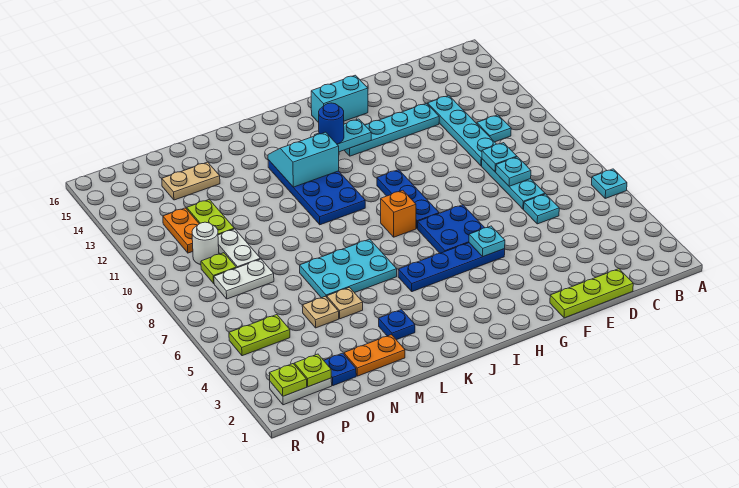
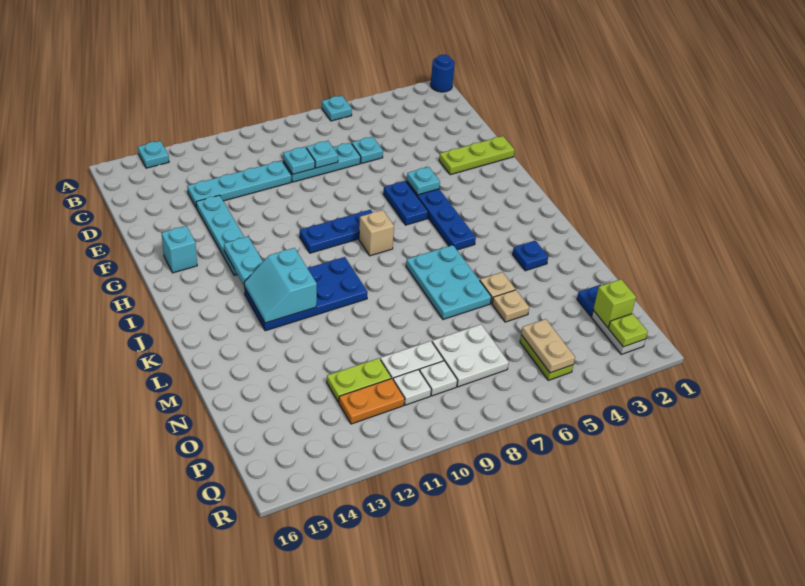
cyan plate C11 level 1 -> cyan plate A14 level 1
lime plate D1:F1 level 1 -> lime plate F1:F3 level 1
blue plate G6:H7 level 1 -> blue plate G6:H6 level 1
cyan brick G15:H15 level 1 -> cyan brick G15 level 1
orange brick I8 level 1 -> tan brick I8 level 1
blue round brick I13 level 3 -> blue round brick A1 level 1
orange plate M2:N2 level 1 -> none
tan plate N14:O14 level 1 -> tan plate P5:Q5 level 2
white plate O8:P8 level 1 -> white plate O7:P8 level 1
lime plate P2 level 2 -> lime brick P2 level 2
lime plate P9 level 1 -> white plate P9 level 1
white round brick P10 level 1 -> white plate P10 level 1

